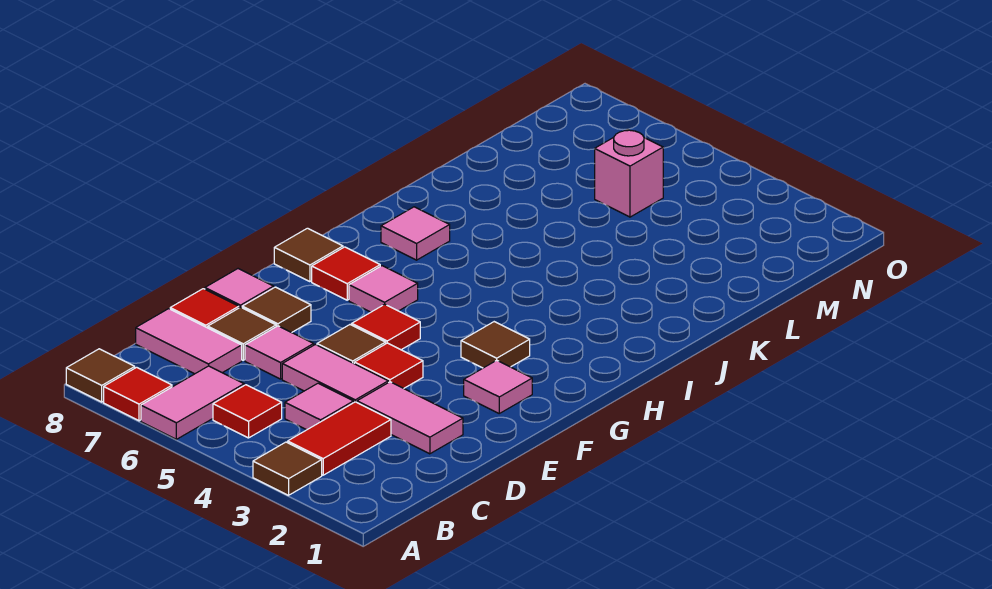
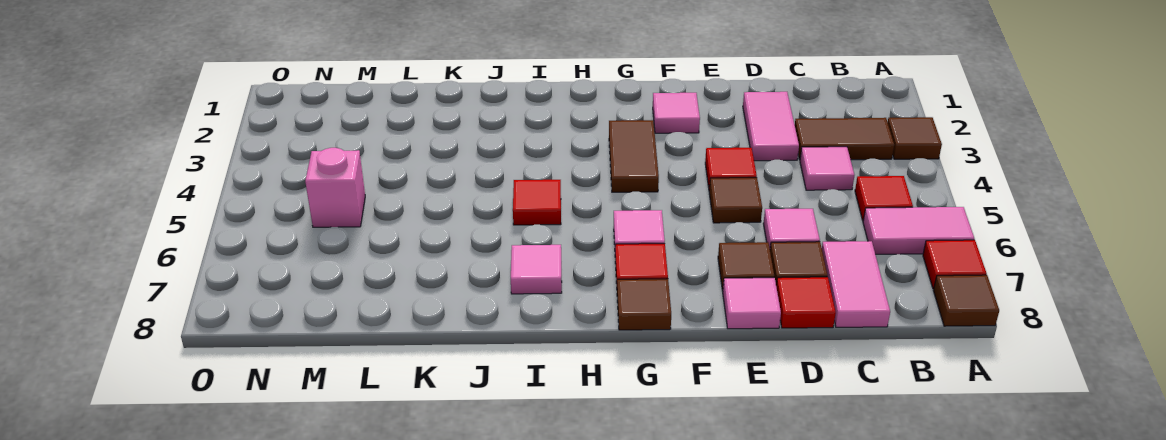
red tile B3:C3 level 1 -> brown tile B3:C3 level 1
pink tile D4:D5 level 1 -> none
red tile F5 level 1 -> red tile I5 level 1
brown tile G3 level 1 -> brown tile G3:G4 level 1

